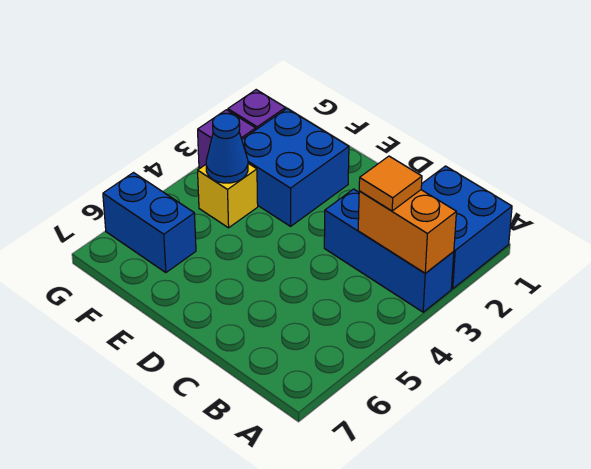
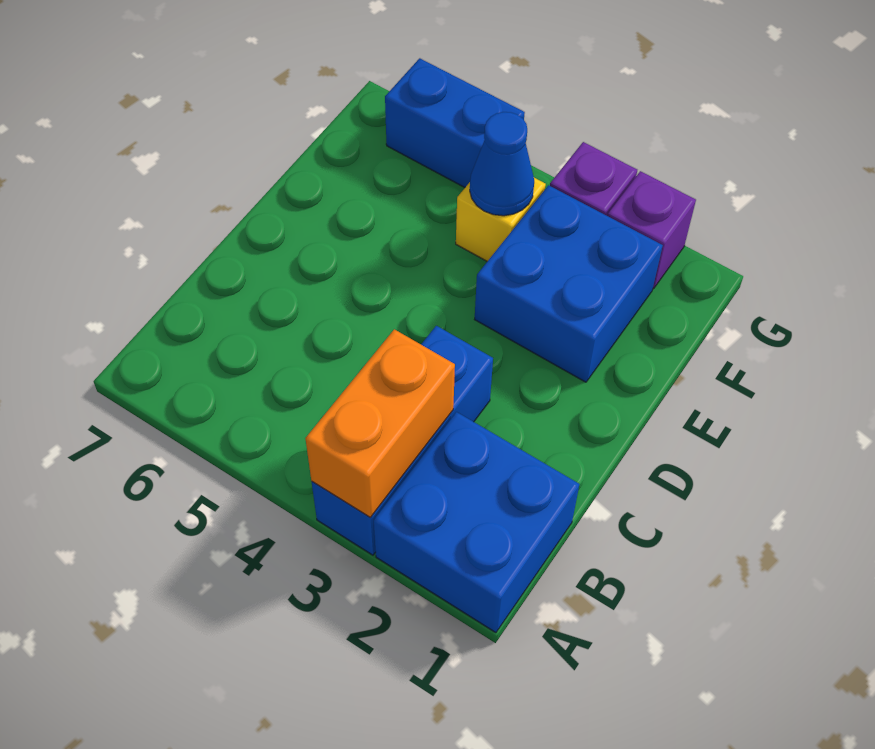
orange tile B3 level 3 -> none
blue brick F6:G6 level 1 -> blue brick G5:G6 level 1

